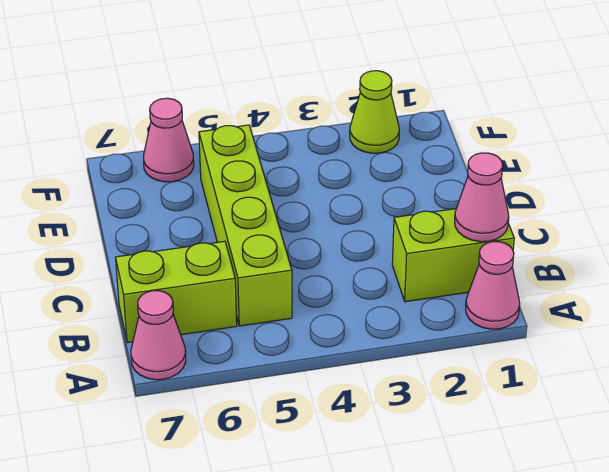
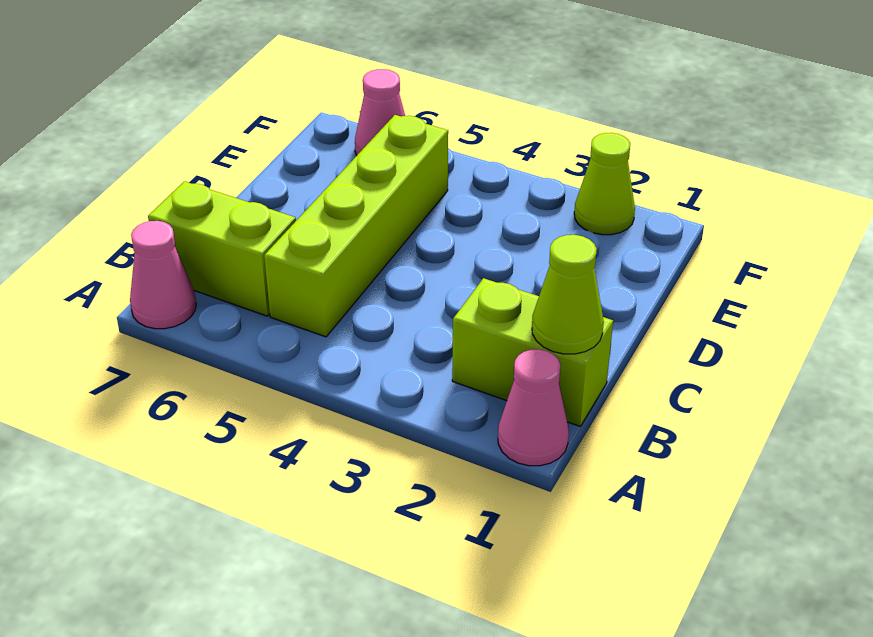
pink cone B1 level 2 -> lime cone B1 level 2

